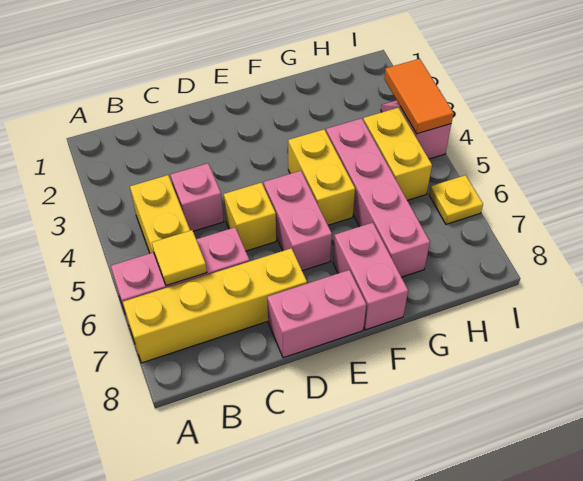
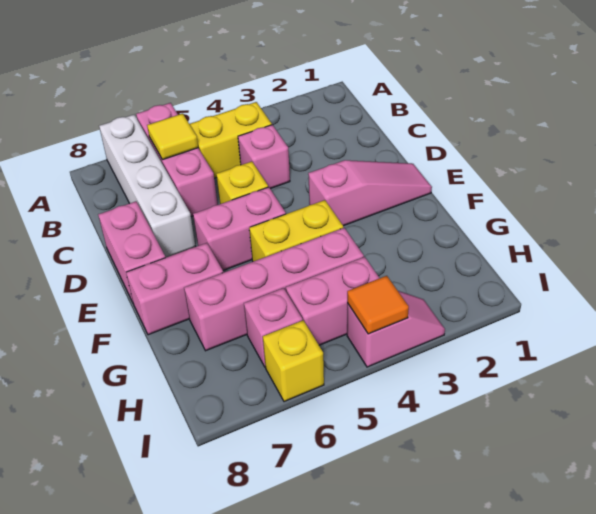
yellow brick A7:D7 level 1 -> white brick A7:D7 level 1
none -> pink slope E1:E3 level 1 top 3
yellow brick H4:H5 level 1 -> pink brick H4:H5 level 1
none -> pink brick H6 level 1
orange tile I3:I4 level 2 -> orange tile I4 level 2
yellow plate I6 level 1 -> yellow brick I6 level 1

